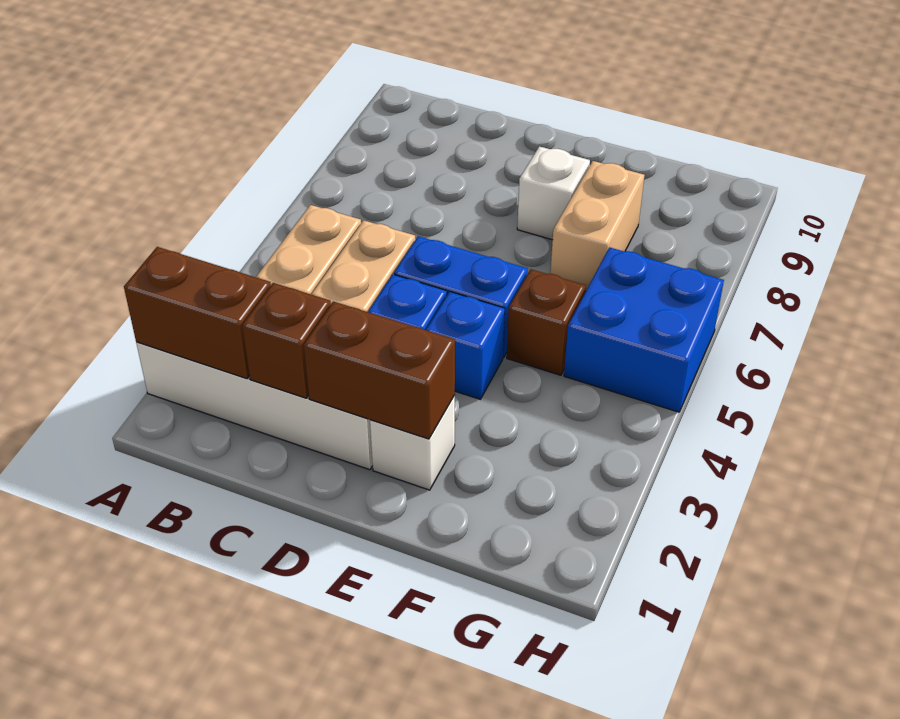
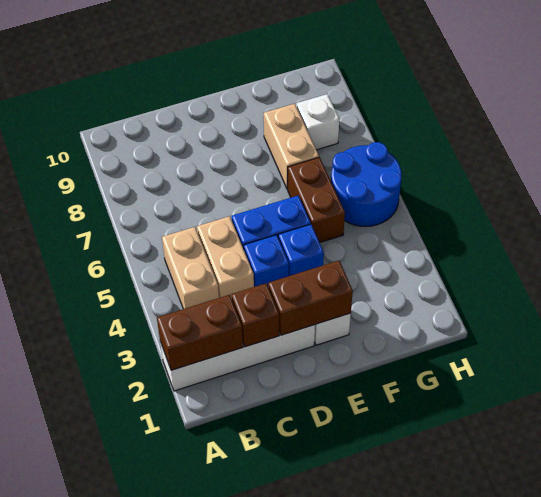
white brick E8 level 1 -> white brick G8 level 1
brown brick F5 level 1 -> brown brick F5:F6 level 1
blue brick G5:H6 level 1 -> blue round brick G5:H6 level 1

